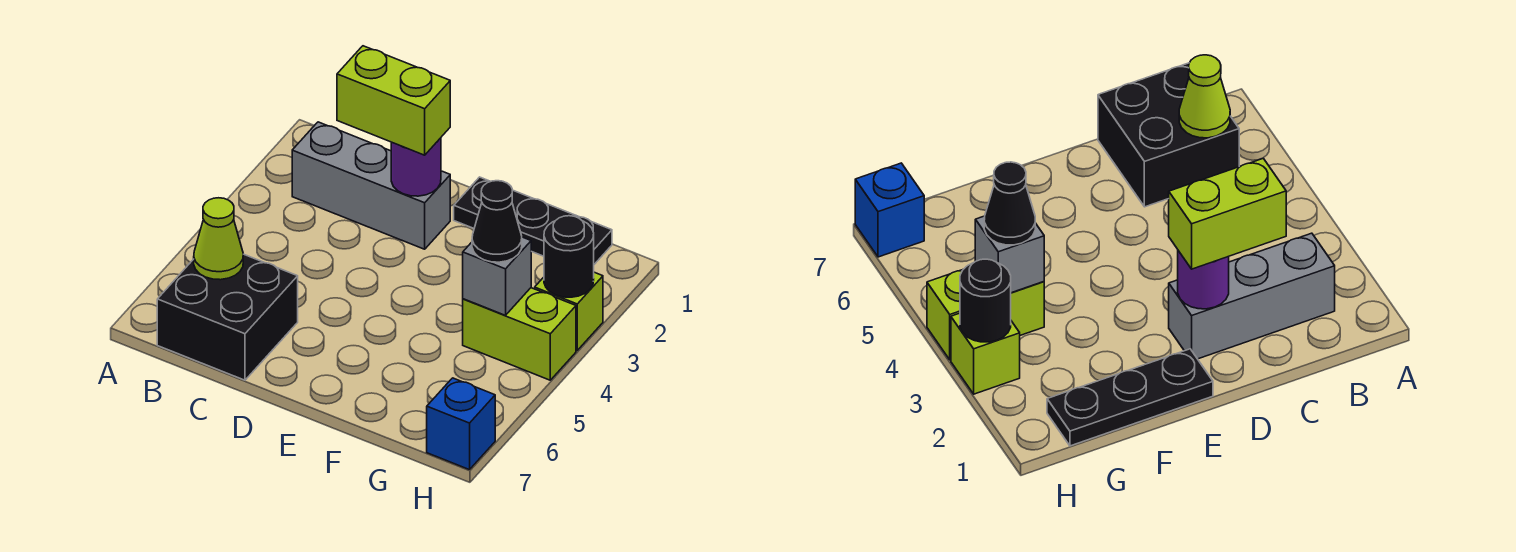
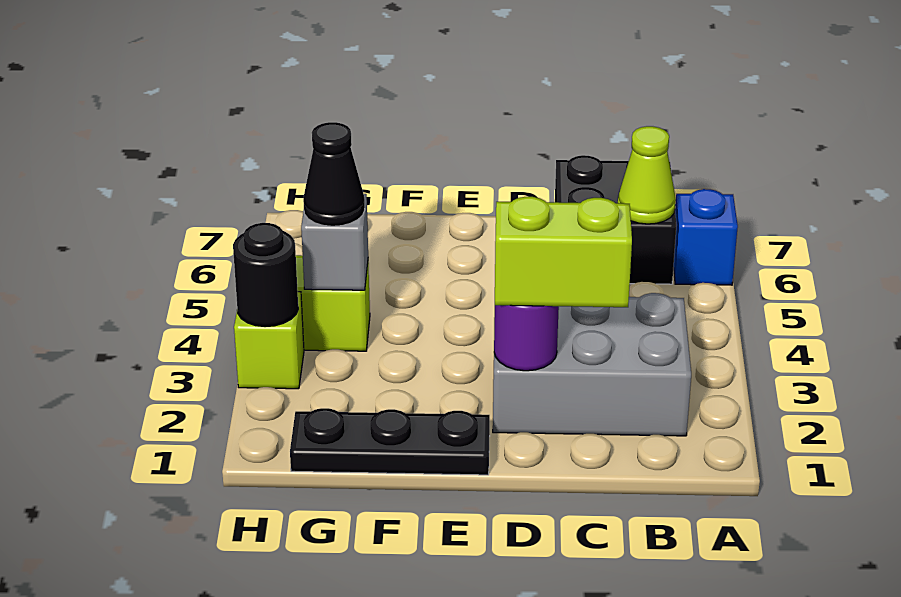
grey brick B2:D2 level 1 -> grey brick B2:D3 level 1
blue brick H7 level 1 -> blue brick A6 level 1

